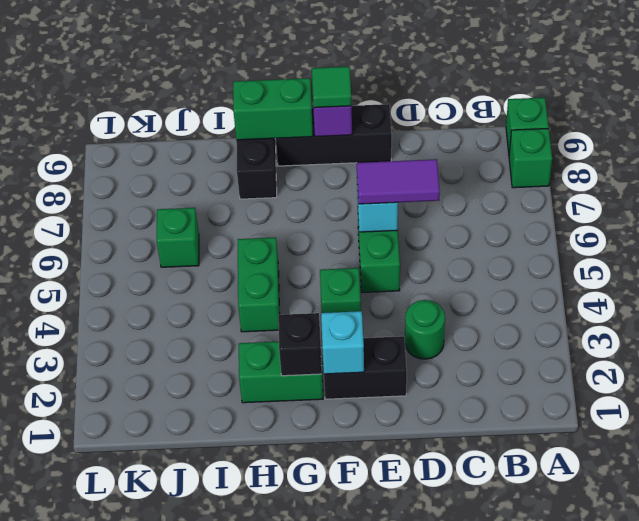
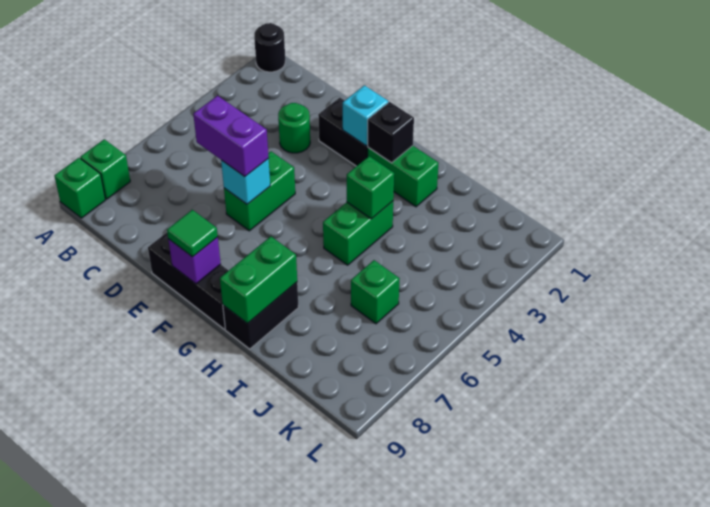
none -> black round brick A1 level 1
purple tile D6:E6 level 3 -> purple brick D6:E6 level 3
green brick F4 level 1 -> green brick H4 level 2
green brick G9:H9 level 2 -> green brick H8:H9 level 2

